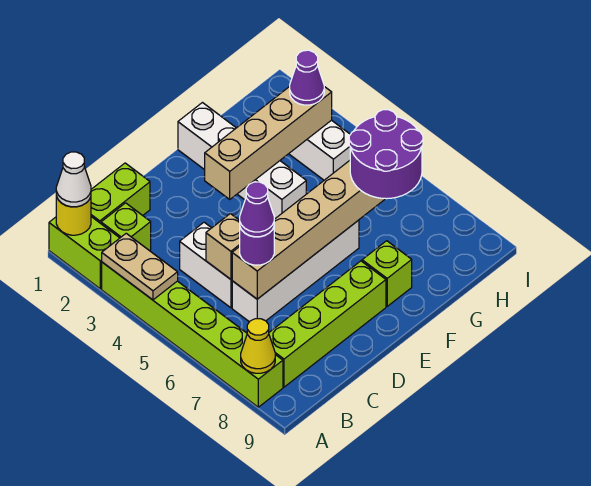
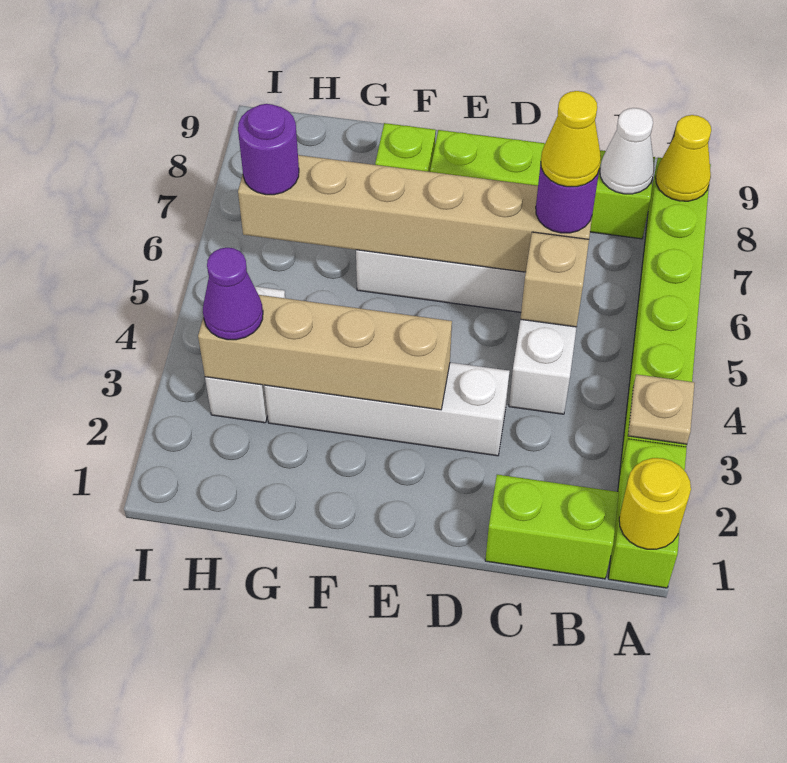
white cone A1 level 3 -> white cone B8 level 2
tan plate A3:A4 level 2 -> tan plate A3 level 2
lime brick B2 level 1 -> none
purple cone C6 level 4 -> yellow cone C6 level 4
white brick F1:F4 level 1 -> white brick D3:G3 level 1
purple round brick G6:H7 level 3 -> purple round brick H6 level 3

